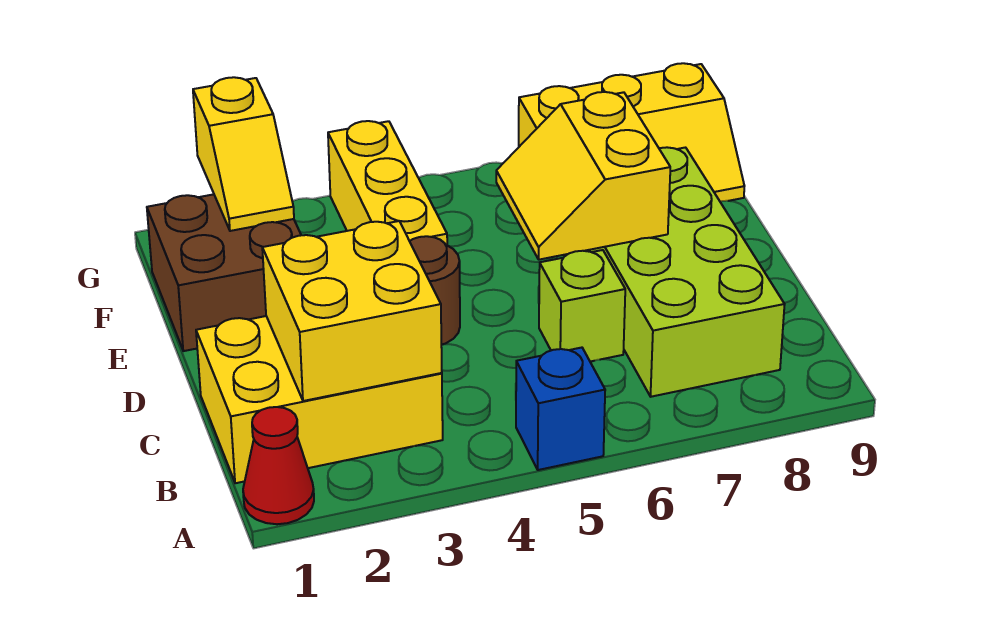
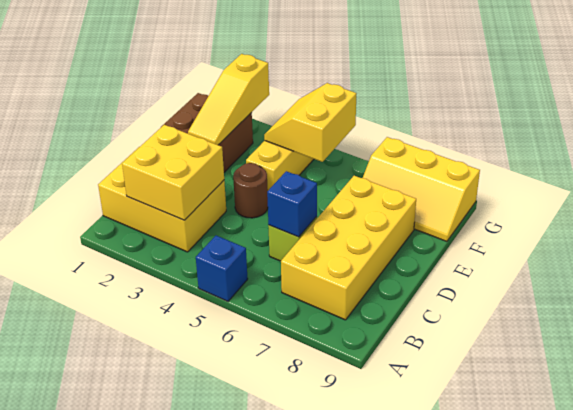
red cone A1 level 1 -> none
lime brick B7:E8 level 1 -> yellow brick B7:E8 level 1
none -> blue brick C6 level 2
yellow slope D6:E7 level 2 top 7 -> yellow slope F4:G5 level 2 top 5
yellow slope F2:G2 level 2 top G -> yellow slope E2:G2 level 2 top G

